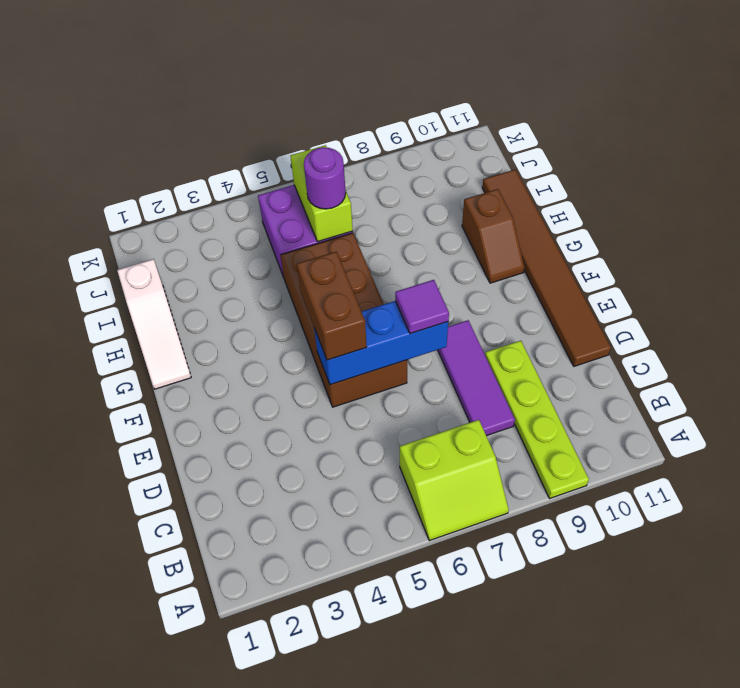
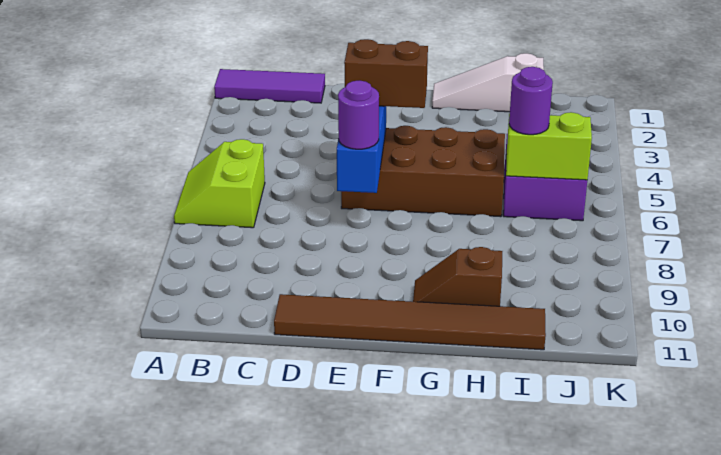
lime plate A9:D9 level 1 -> none
purple tile C8:E8 level 1 -> purple tile A1:C1 level 1
purple tile E7 level 3 -> purple round brick E7 level 3

